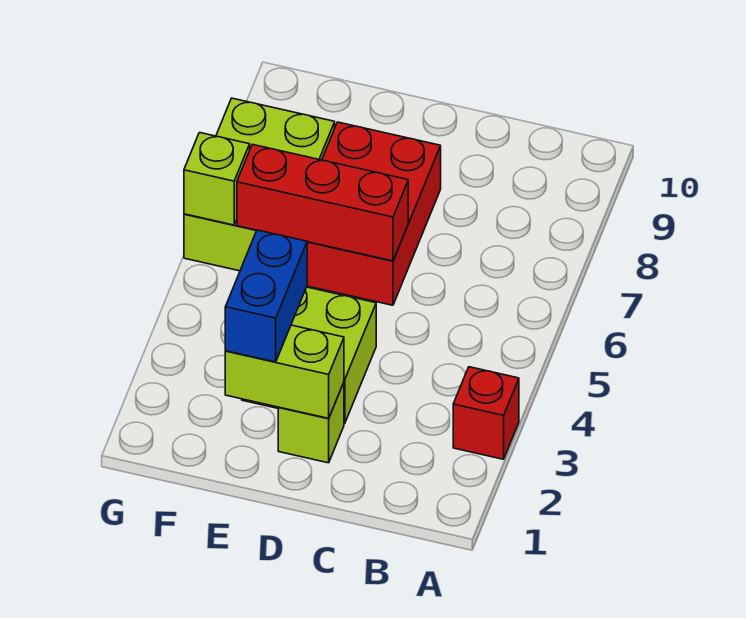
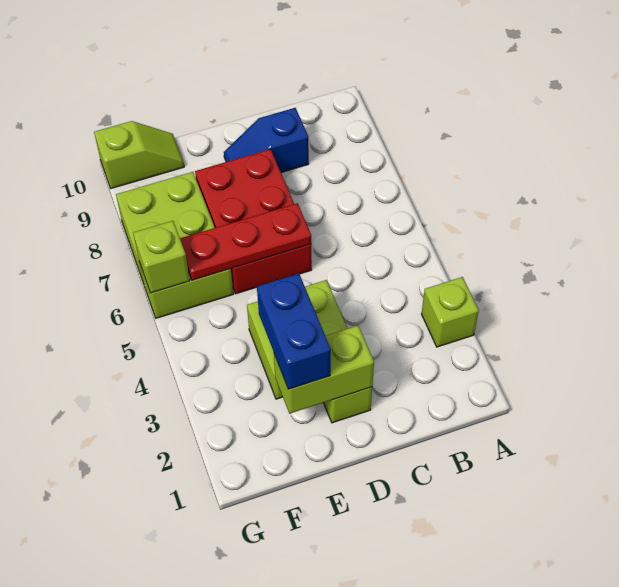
red brick A3 level 1 -> lime brick A3 level 1
none -> blue slope C9:D9 level 1 top C
red brick D6:F6 level 2 -> red plate D6:F6 level 2
none -> lime slope F10:G10 level 1 top G

